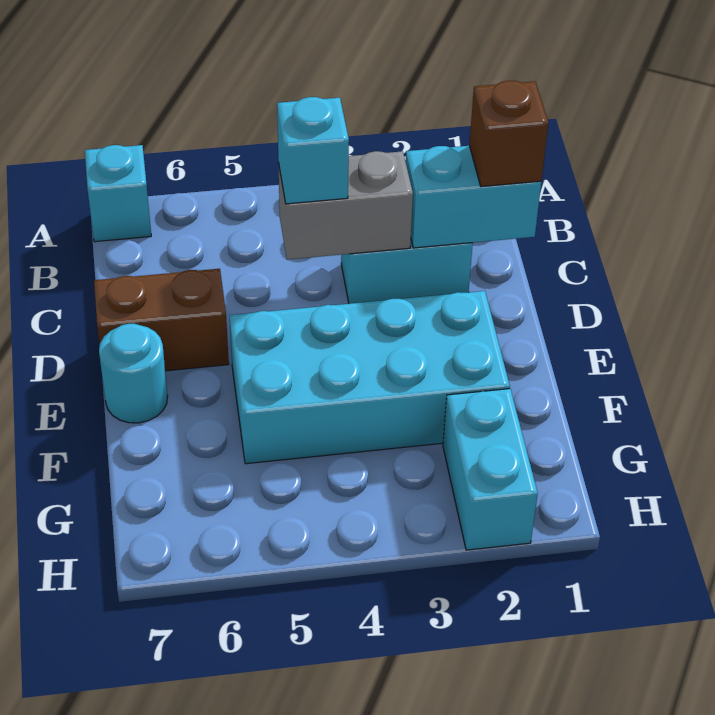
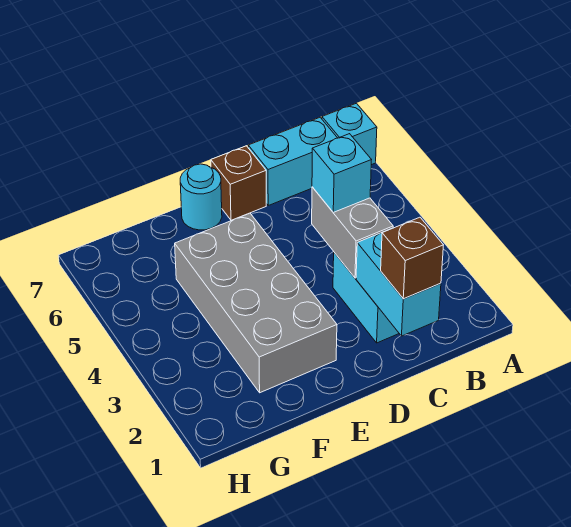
brown brick D6:D7 level 1 -> brown brick D7 level 1
cyan brick E2:F5 level 1 -> grey brick E2:F5 level 1
cyan brick G2:H2 level 1 -> cyan brick B7:C7 level 1

